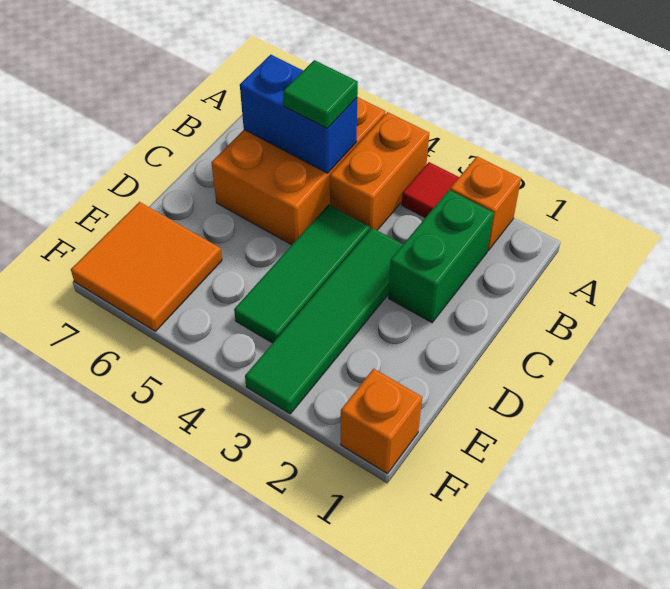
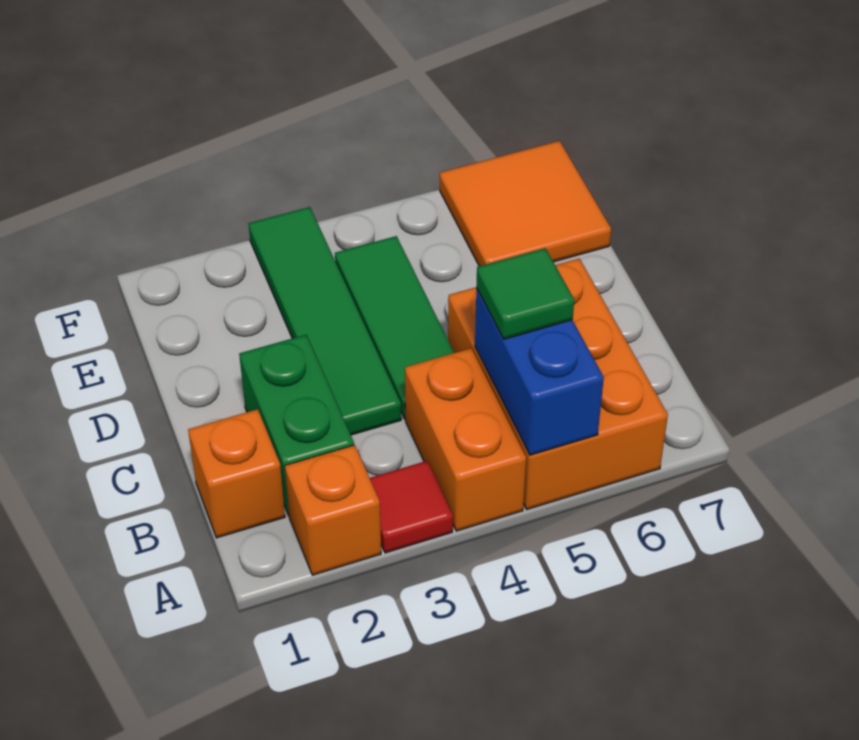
blue brick B5:B6 level 2 -> blue brick A5:B5 level 2
orange brick F1 level 1 -> orange brick B1 level 1

